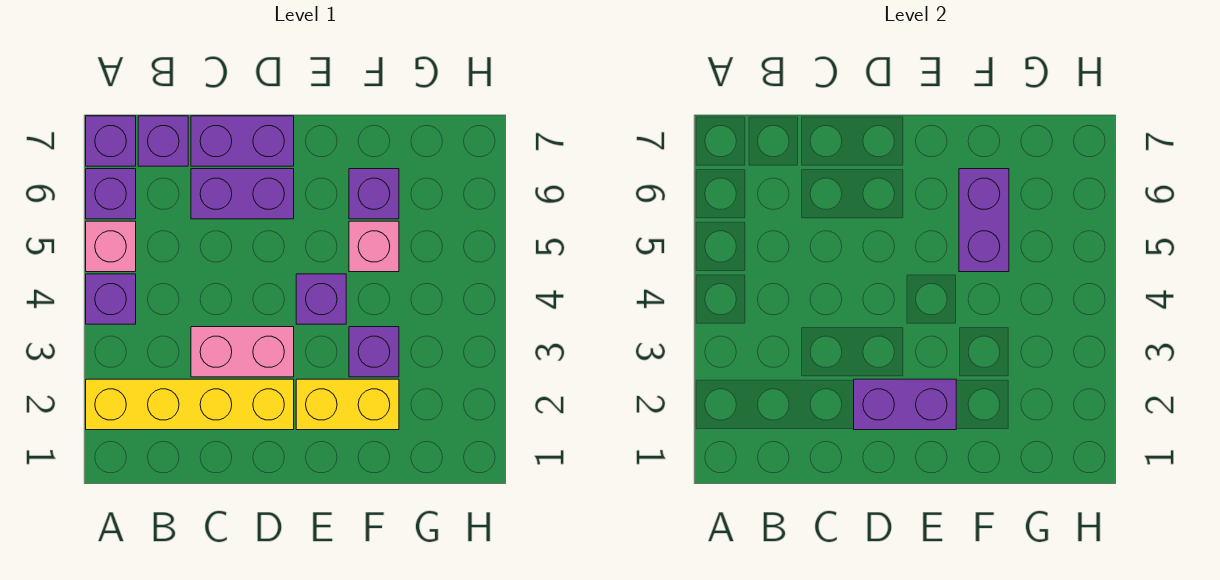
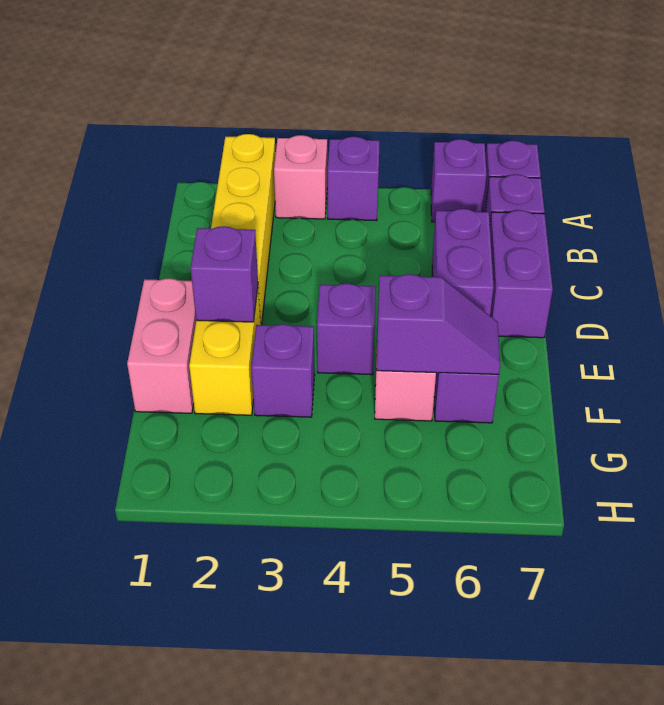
pink brick A5 level 1 -> pink brick A3 level 1
pink brick C3:D3 level 1 -> pink brick E1:F1 level 1
purple brick D2:E2 level 2 -> purple brick E2 level 2
purple brick F5:F6 level 2 -> purple slope F5:F6 level 2 top 5

